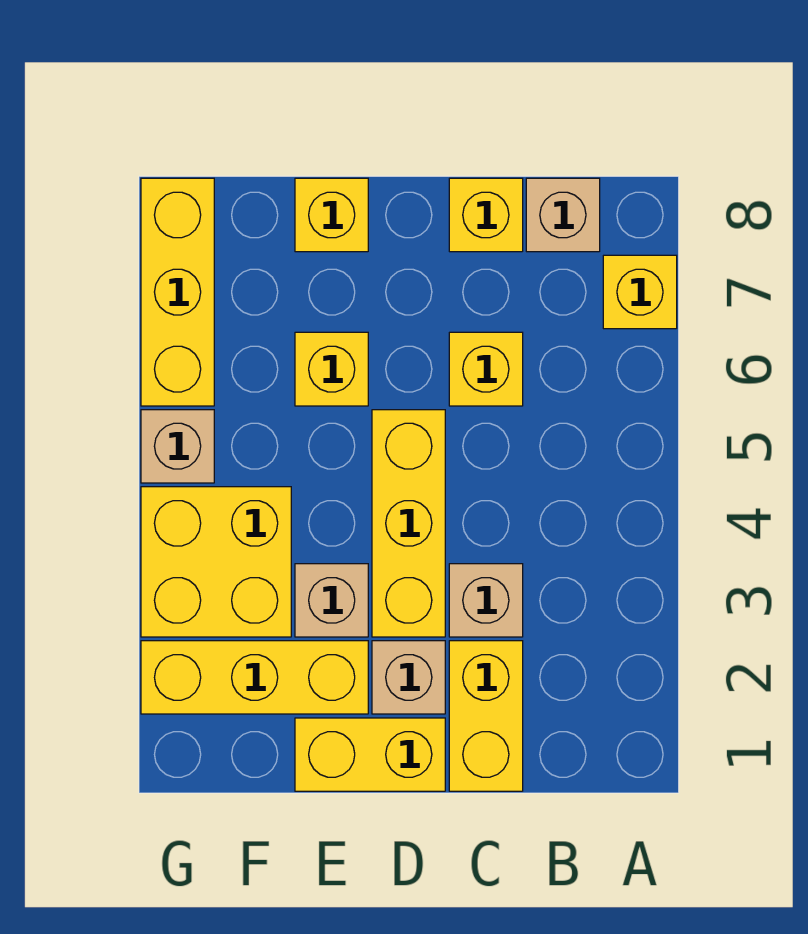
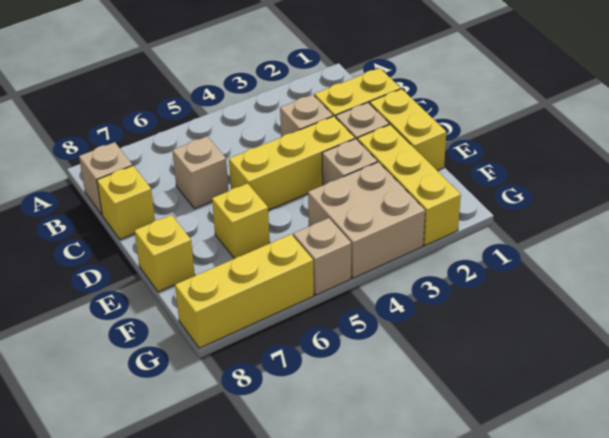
yellow brick A7 level 1 -> none
yellow brick C6 level 1 -> tan brick C6 level 1
yellow brick F3:G4 level 1 -> tan brick F3:G4 level 1

